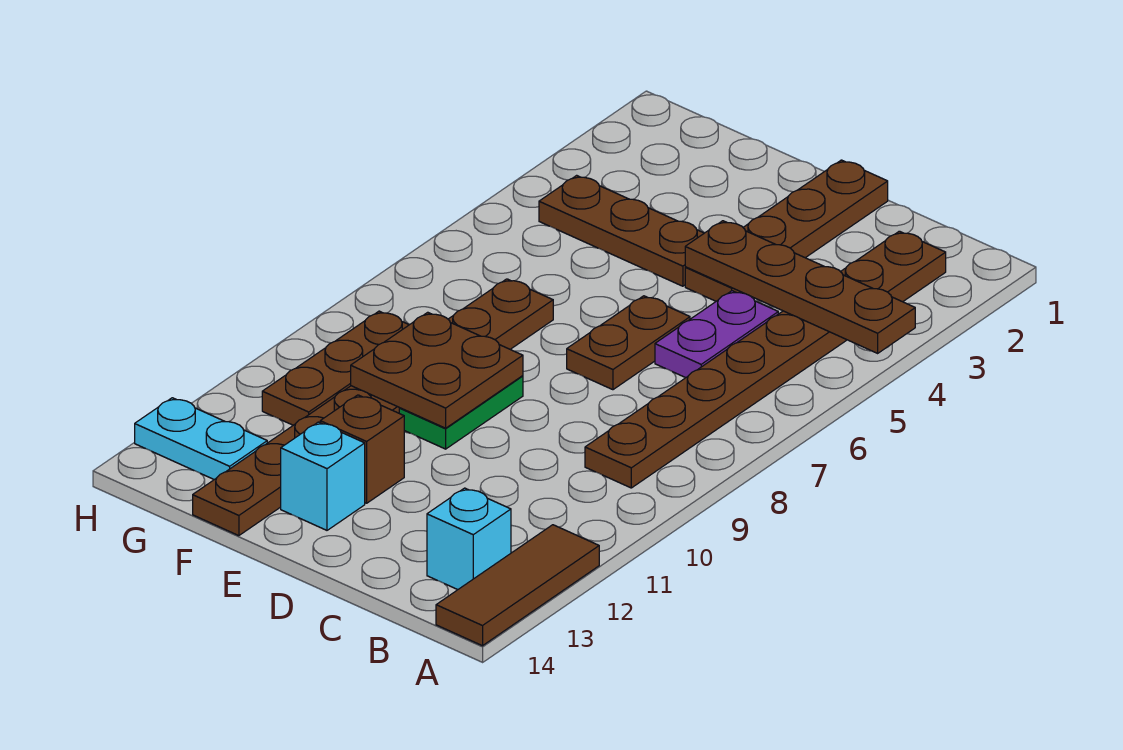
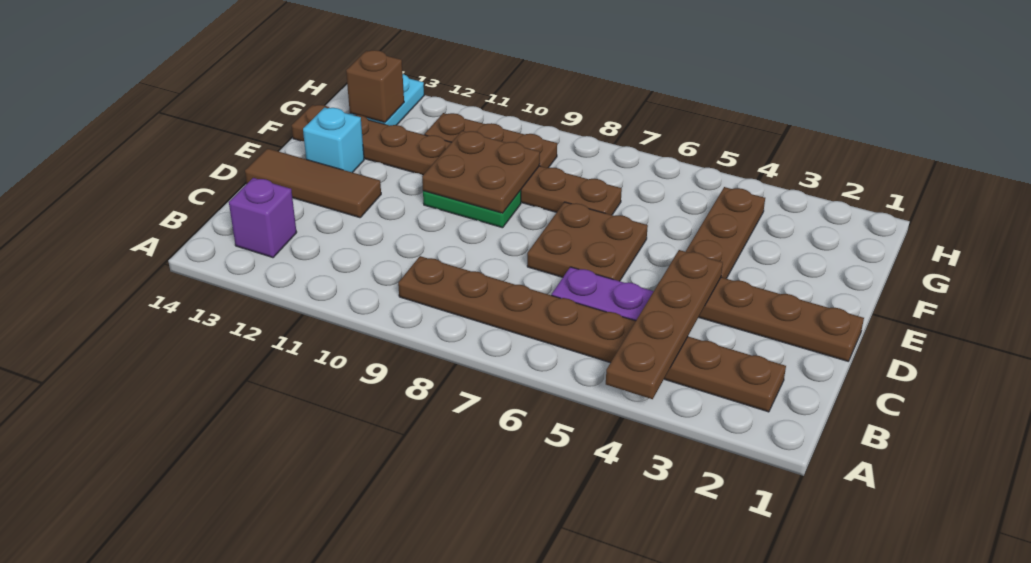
brown tile A12:A14 level 1 -> brown tile D12:D14 level 1
cyan brick B13 level 1 -> purple brick B13 level 1
brown plate D6:D7 level 1 -> brown plate D6:E7 level 1
brown brick E12 level 1 -> brown brick G13 level 2

